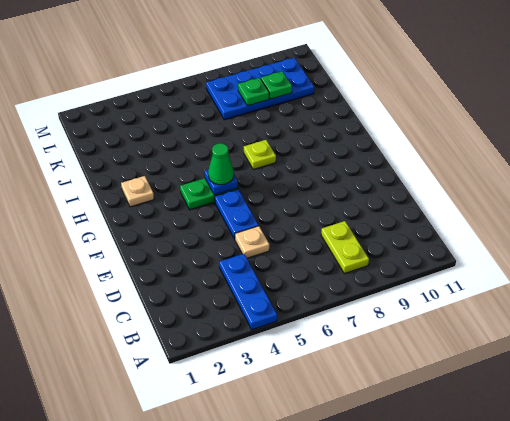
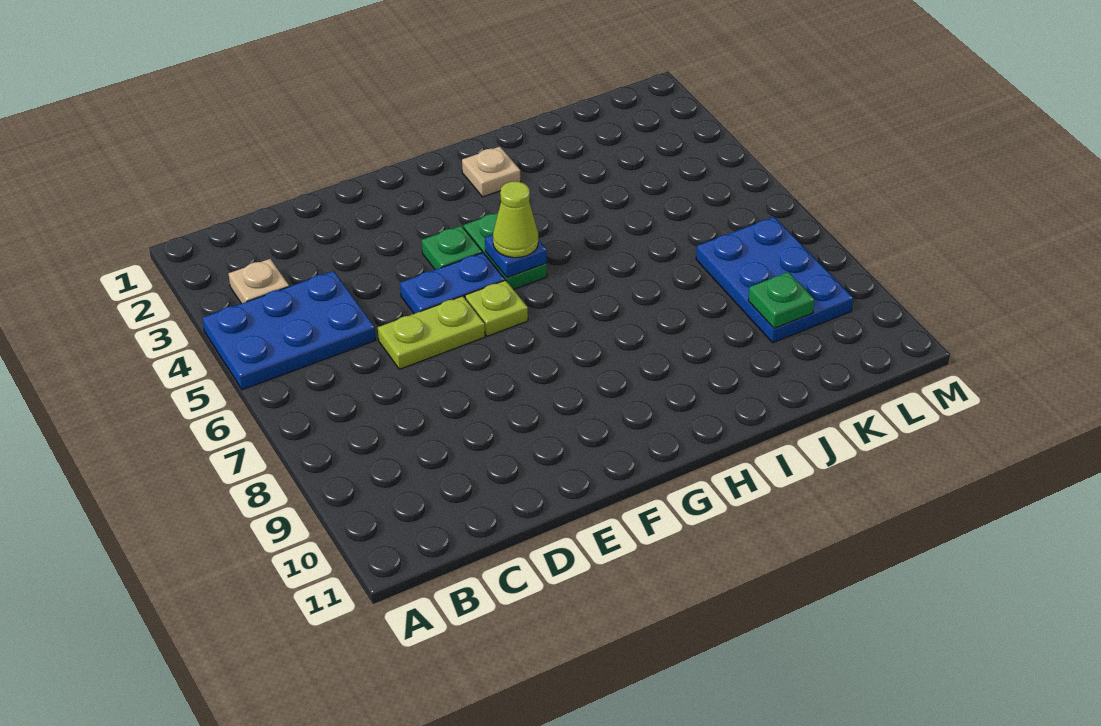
blue plate A4:C4 level 1 -> blue plate A4:C5 level 1
lime plate B8:C8 level 1 -> lime plate D6:E6 level 1
tan plate D5 level 1 -> tan plate B3 level 1
green cone G5 level 3 -> lime cone G5 level 3
lime plate H7 level 1 -> lime plate F6 level 1
blue plate K7:L10 level 1 -> blue plate K7:L9 level 1
green plate K8 level 2 -> green plate F4 level 1

